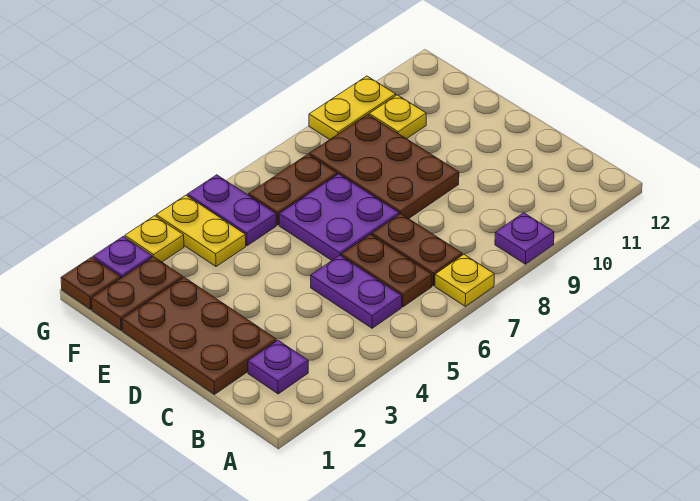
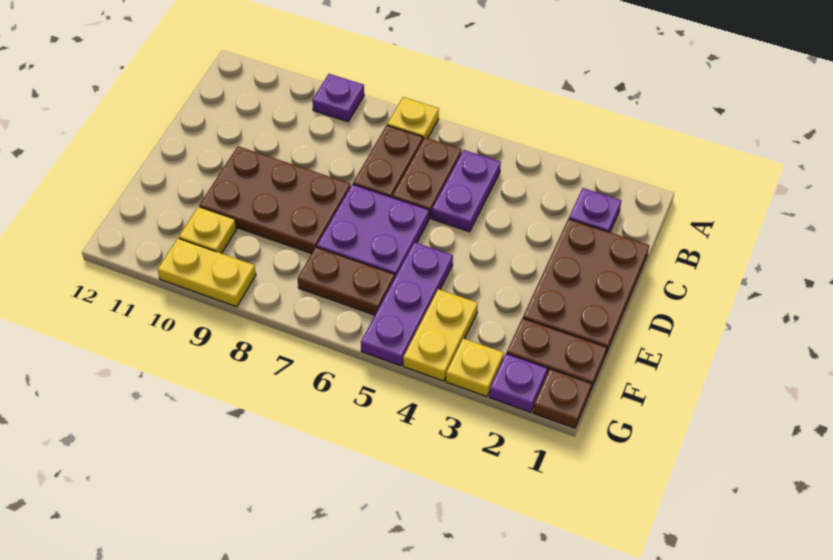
brown plate D8:F9 level 1 -> brown plate D8:E10 level 1
purple plate F5:G5 level 1 -> purple plate E5:G5 level 1

